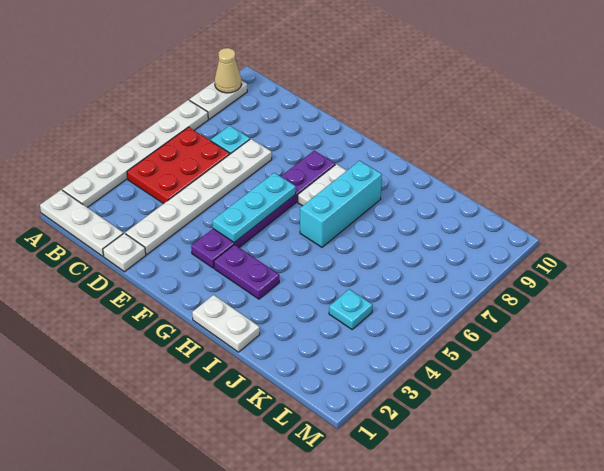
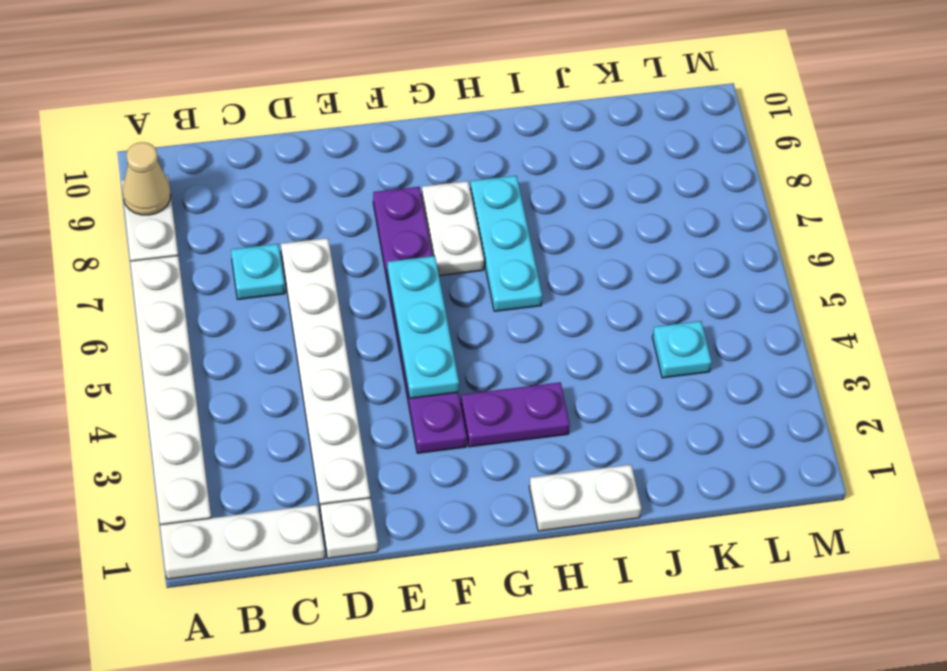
red plate B4:C6 level 1 -> none
cyan brick H6:H8 level 1 -> cyan plate H6:H8 level 1

